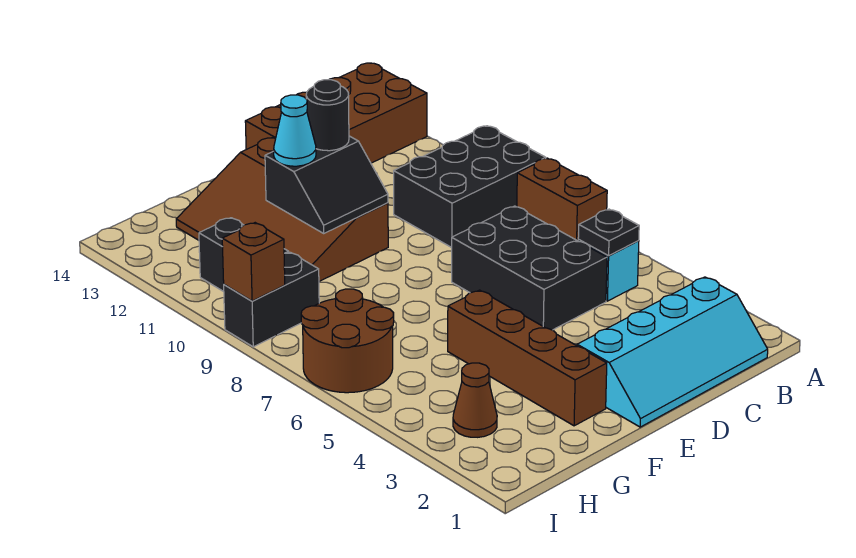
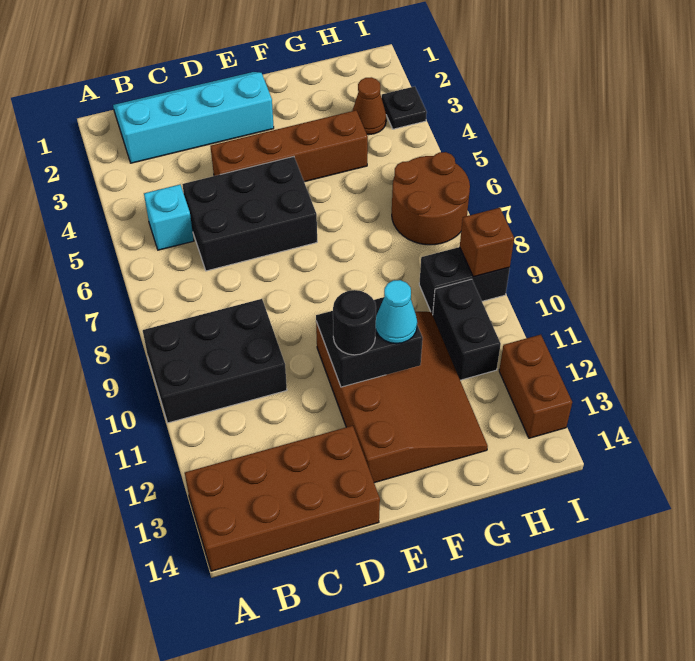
brown brick A7:A8 level 1 -> brown brick I12:I13 level 1
black plate B5 level 2 -> black plate I3 level 1
black brick C5:D7 level 1 -> black brick C5:E6 level 1
brown brick F2:F5 level 1 -> brown brick D4:G4 level 1

